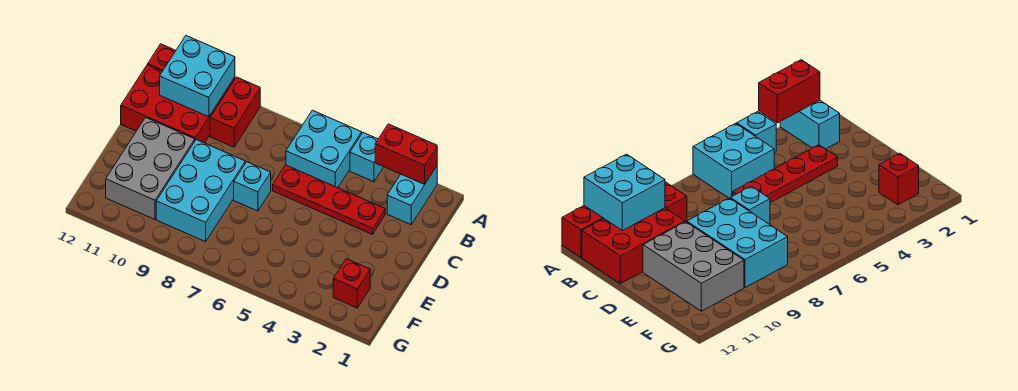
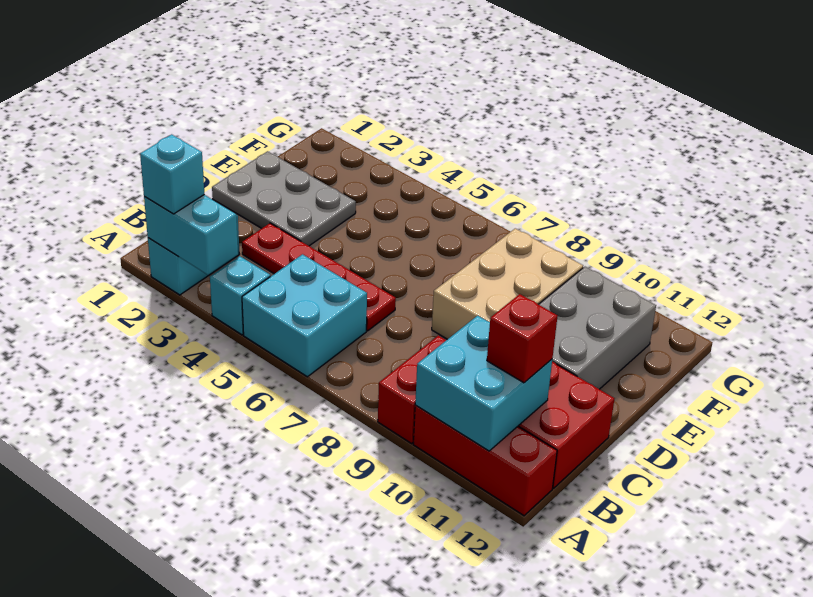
red brick A2:A3 level 2 -> cyan brick A2:A3 level 2
none -> grey plate D1:E3 level 1
cyan brick D7 level 1 -> cyan brick A2 level 3
cyan brick D8:F9 level 1 -> tan brick D8:F9 level 1
red brick F2 level 1 -> red brick B11 level 3

